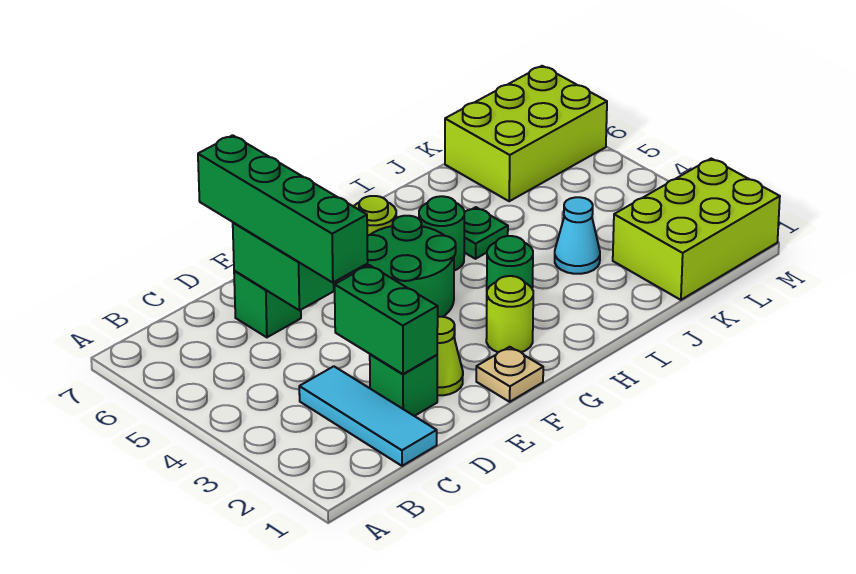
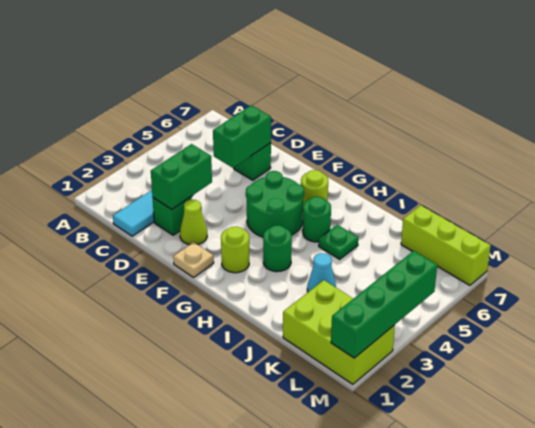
green brick D4:D7 level 3 -> green brick M1:M4 level 2
lime brick K6:M7 level 1 -> lime brick K7:M7 level 1

